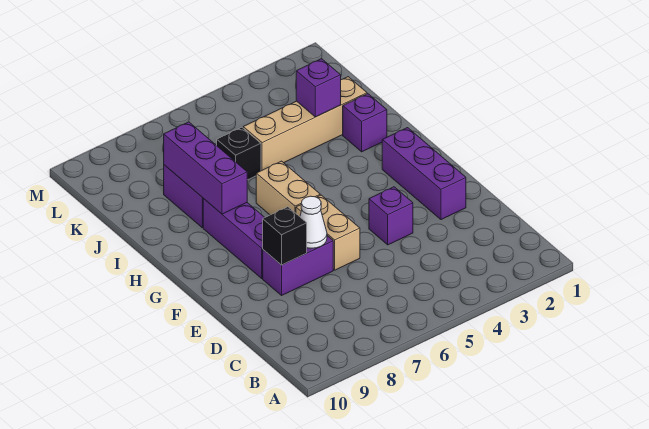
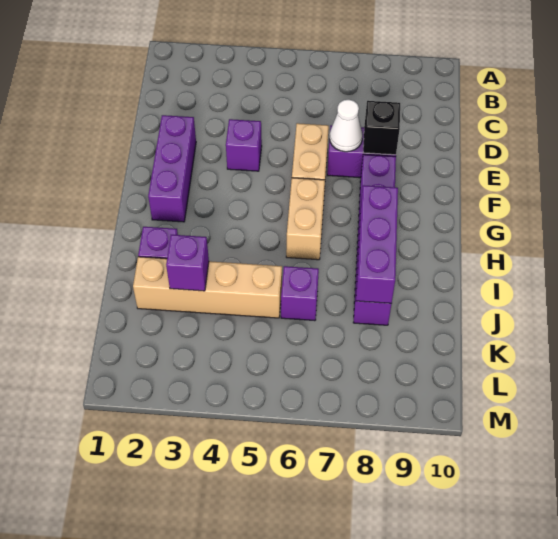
black brick J6 level 1 -> purple brick J6 level 1

